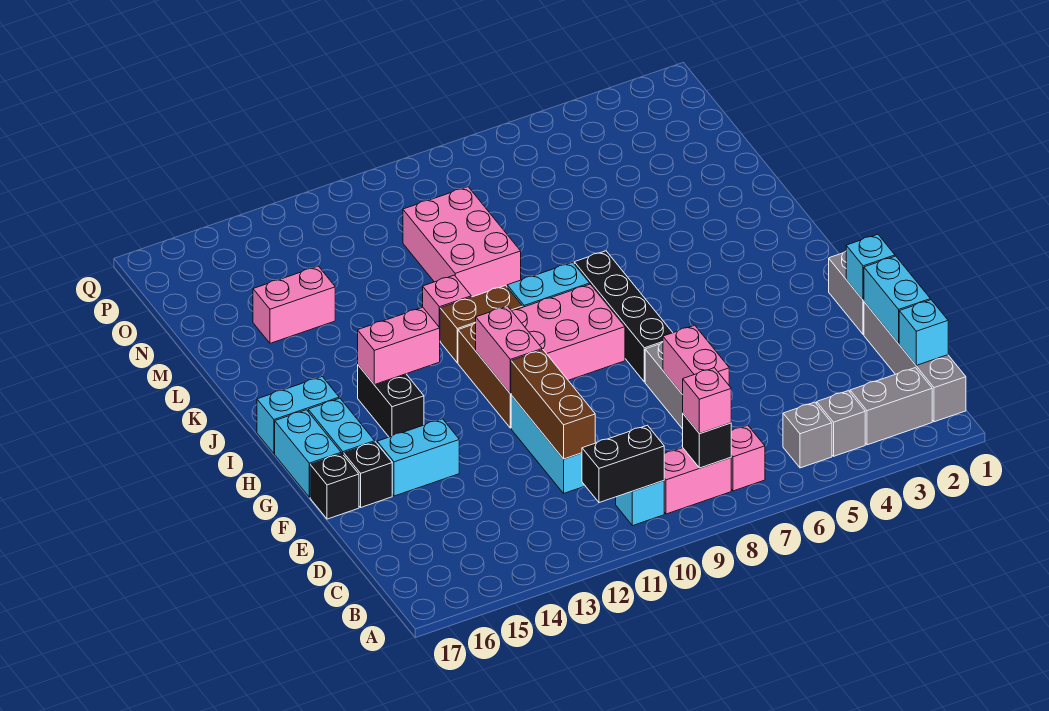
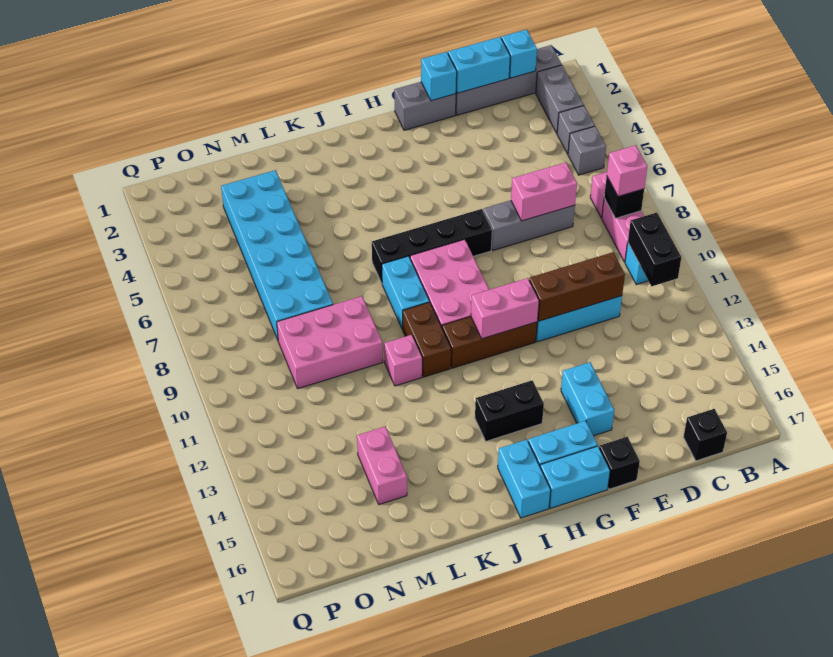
black brick F16 level 1 -> black brick C17 level 1
pink brick I13:I14 level 2 -> none
none -> cyan brick M3:N8 level 1

